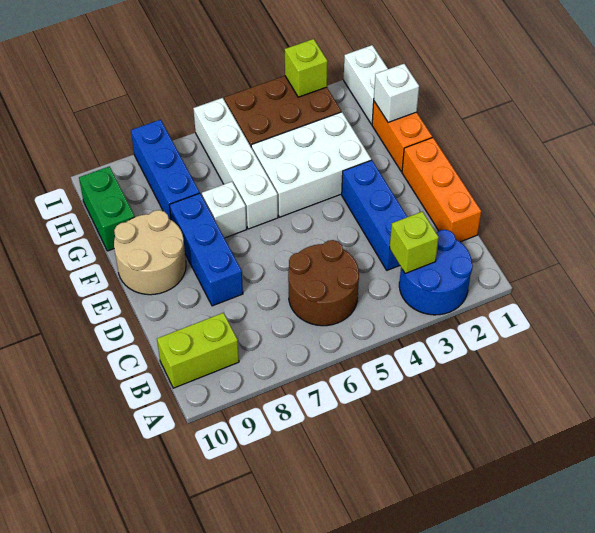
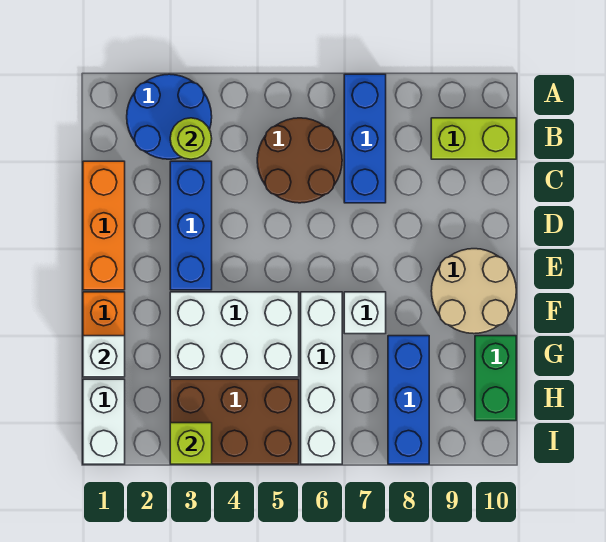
lime brick B3 level 2 -> lime round brick B3 level 2
blue brick D8:F8 level 1 -> blue brick A7:C7 level 1

